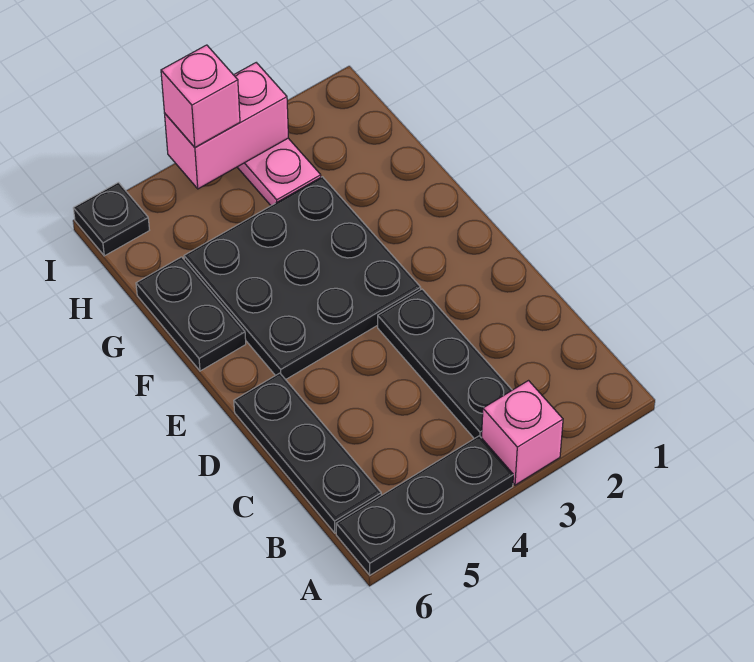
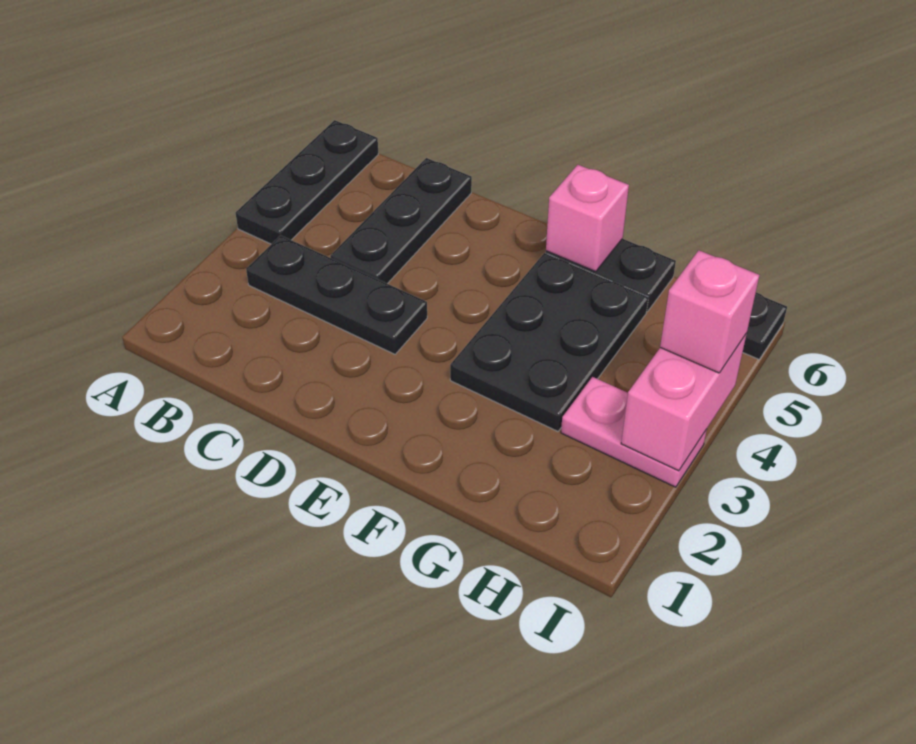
pink brick A3 level 1 -> pink brick F6 level 2
black plate B6:D6 level 1 -> black plate C4:C6 level 1
black plate E3:G5 level 1 -> black plate F3:G5 level 1

